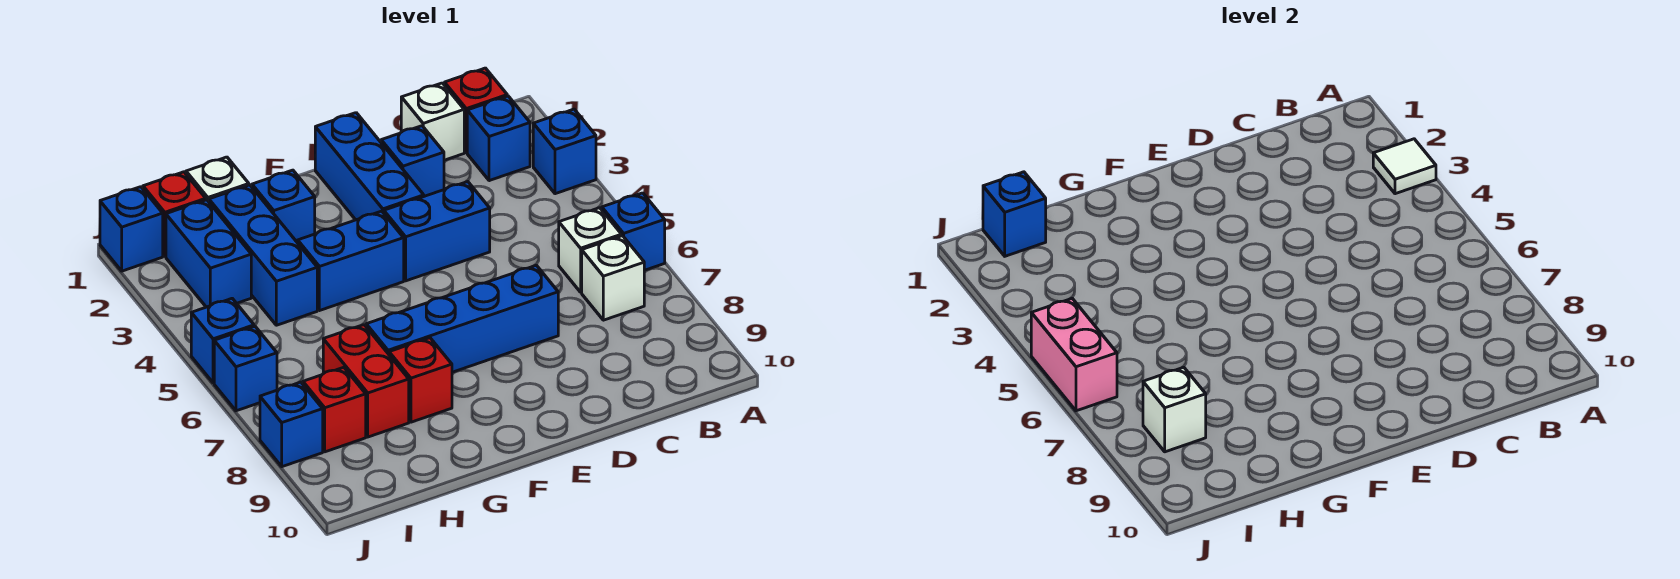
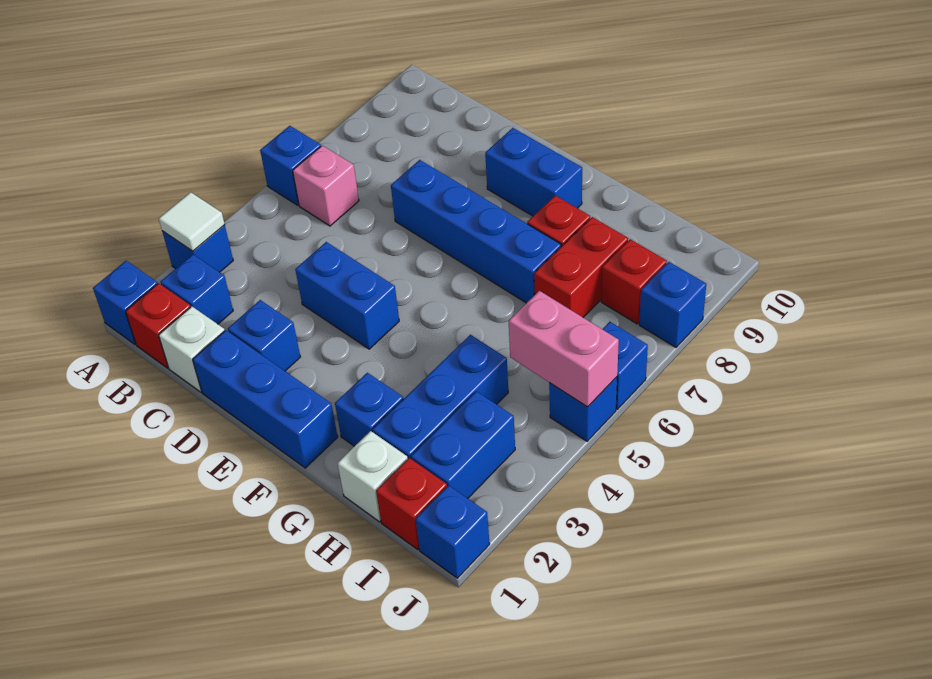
white brick B6 level 1 -> pink brick B6 level 1
white brick B7 level 1 -> none
blue brick E1:E3 level 1 -> blue brick D1:F1 level 1
blue brick F4:G4 level 1 -> blue brick E9:F9 level 1
blue brick I1 level 2 -> blue brick A1 level 1
white brick I8 level 2 -> none
pink brick J5:J6 level 2 -> pink brick I5:J5 level 2

